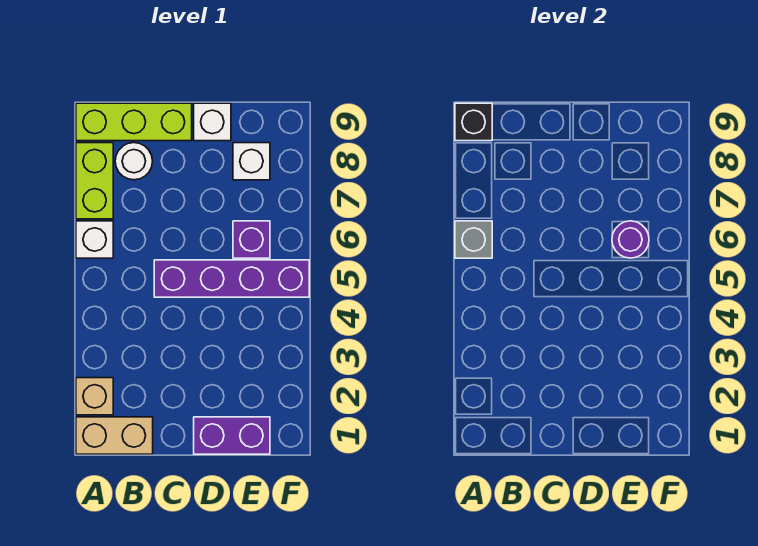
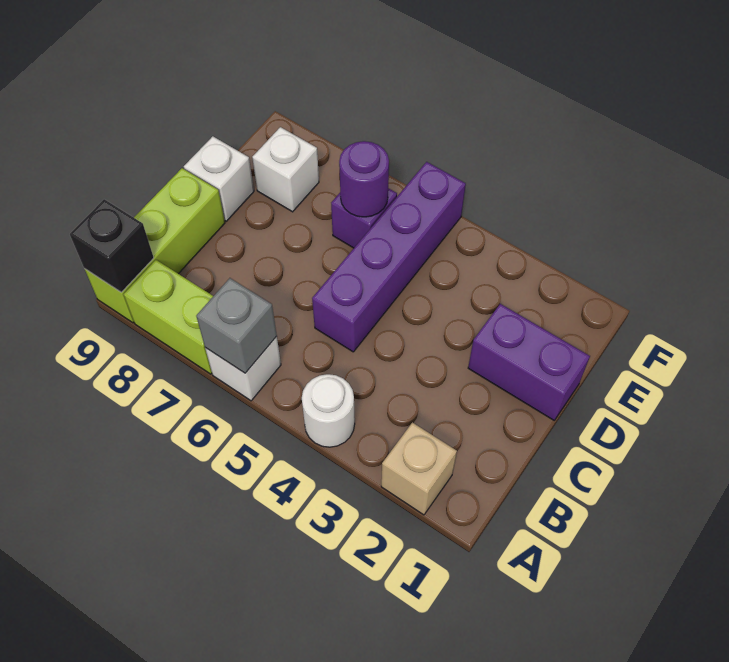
tan brick A1:B1 level 1 -> none
white round brick B8 level 1 -> white round brick A4 level 1
purple brick D1:E1 level 1 -> purple brick D1:D2 level 1

